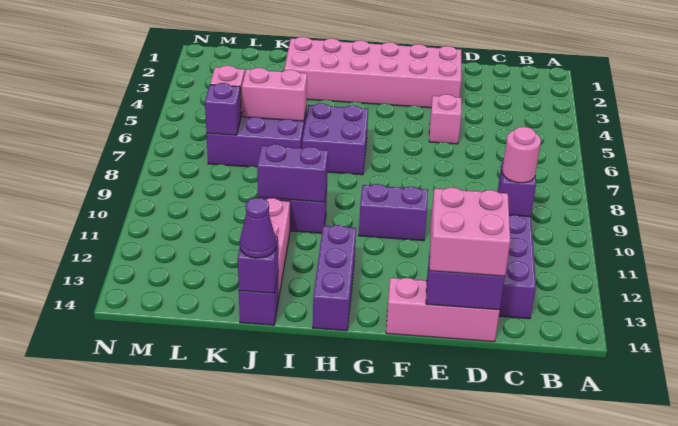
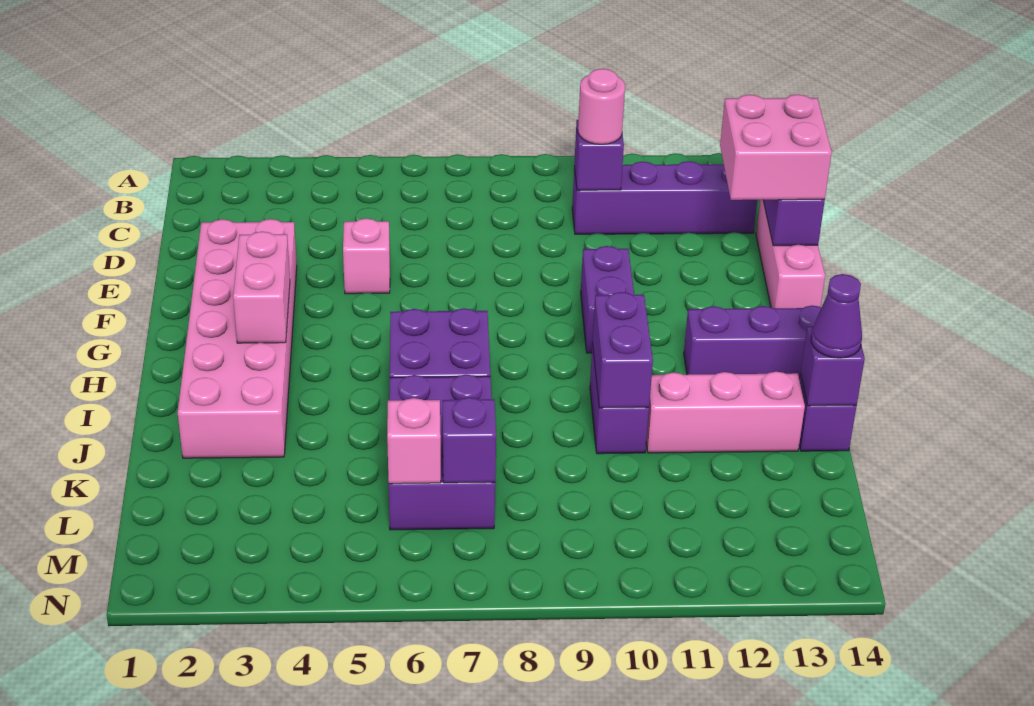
pink brick J6:K6 level 2 -> pink brick G3:H3 level 2

